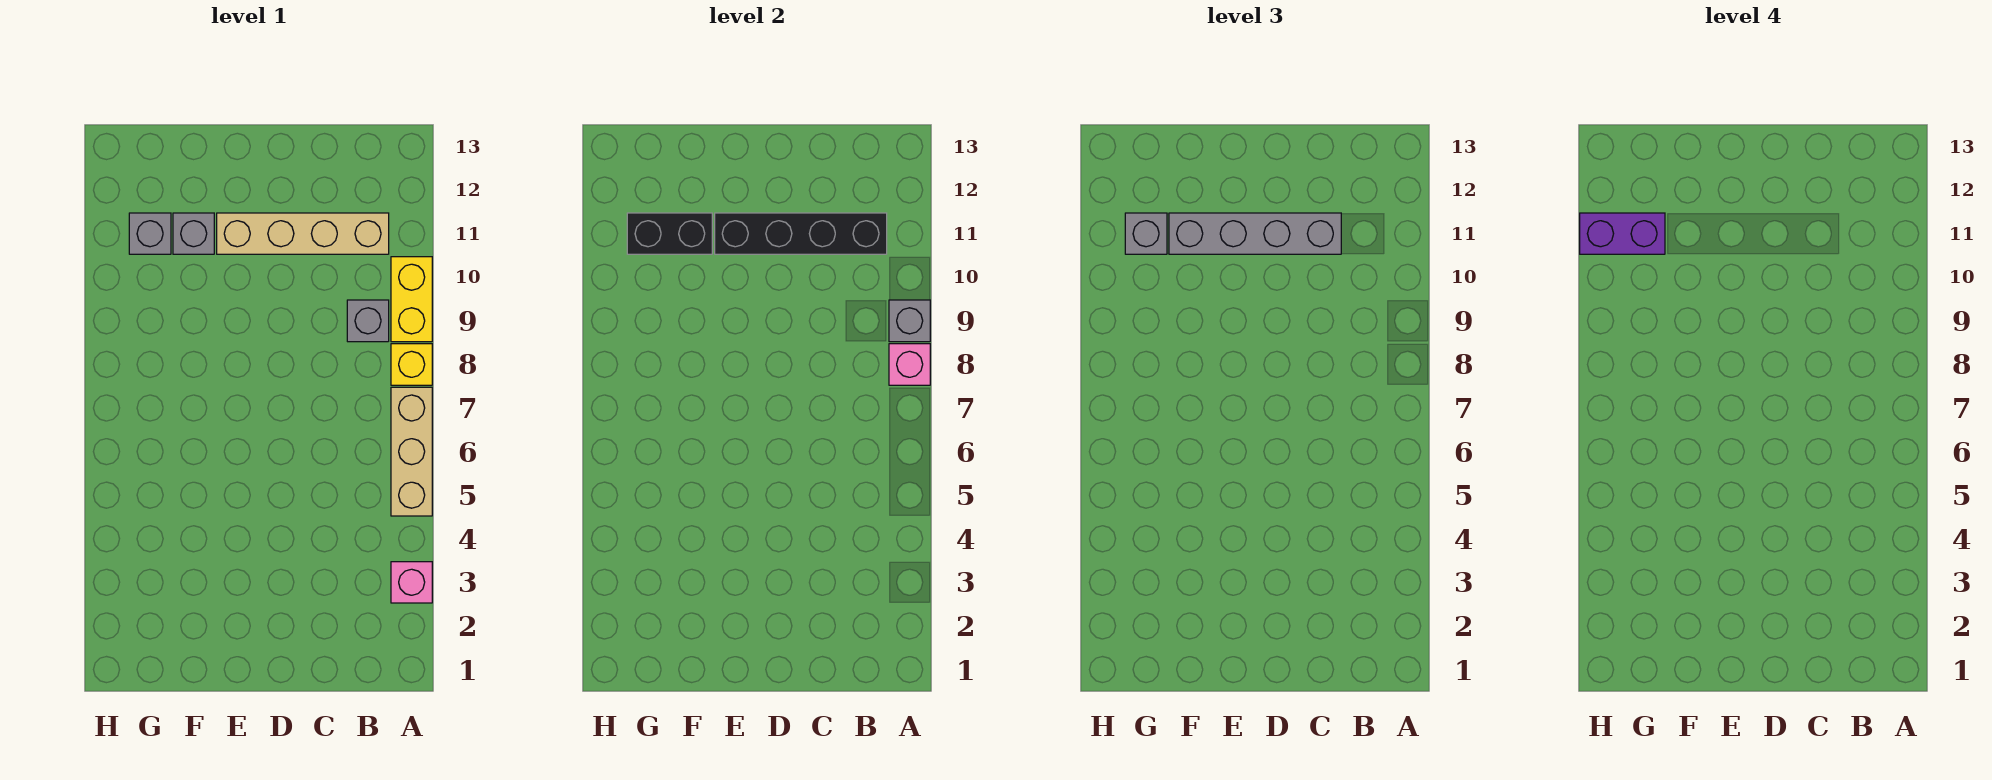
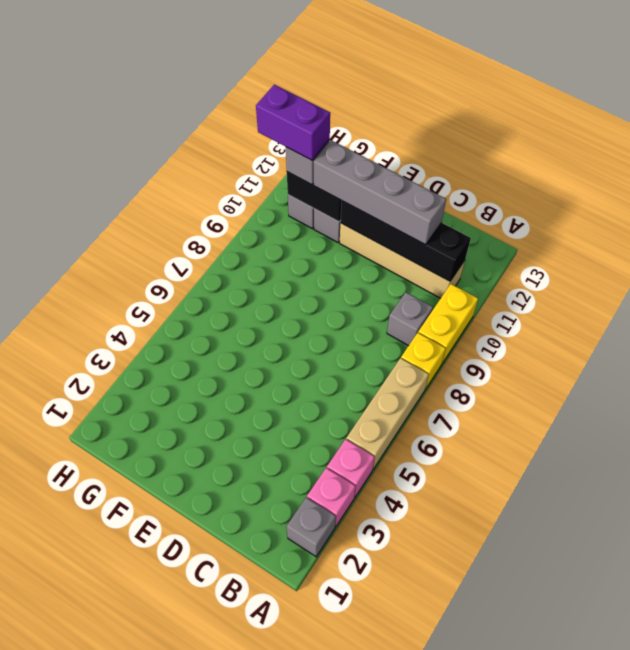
pink brick A8 level 2 -> pink brick A4 level 1
grey brick A9 level 2 -> grey brick A2 level 1

